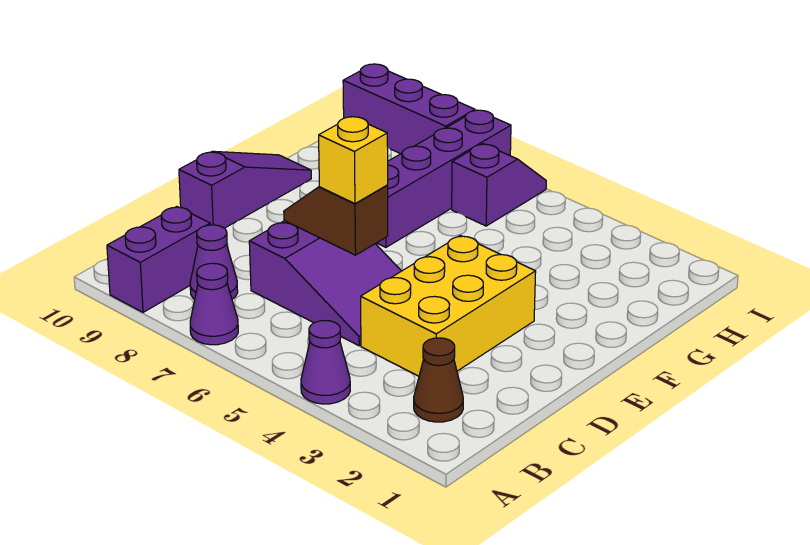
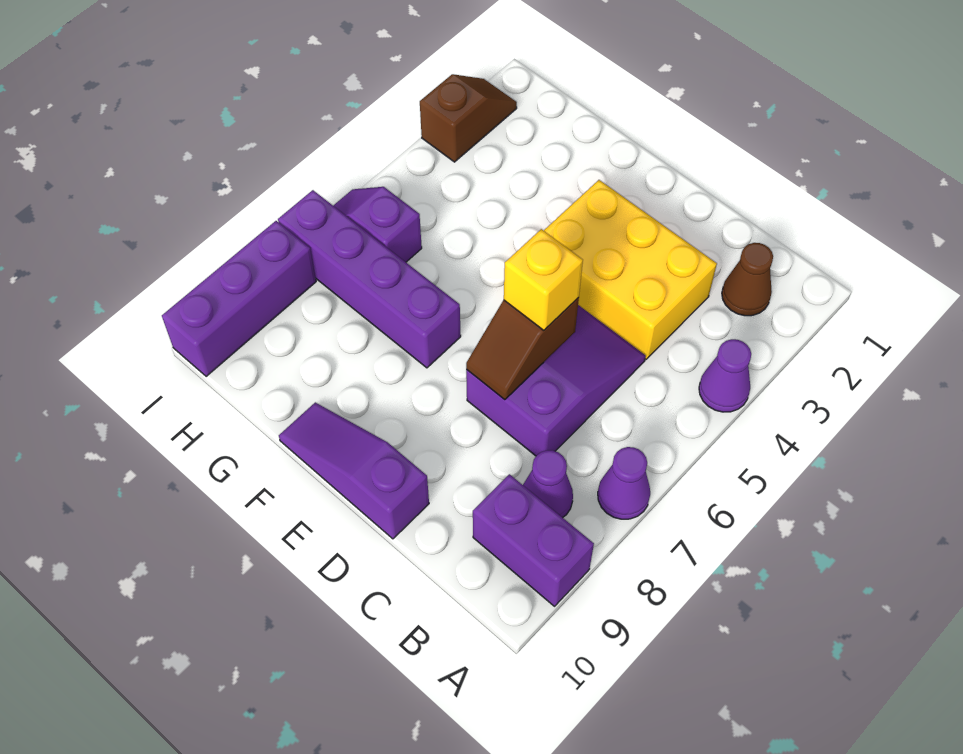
none -> brown slope I2:I3 level 1 top 3

